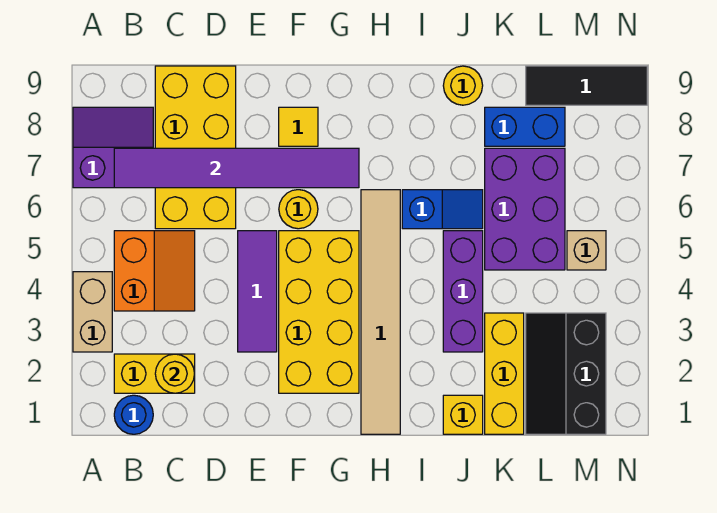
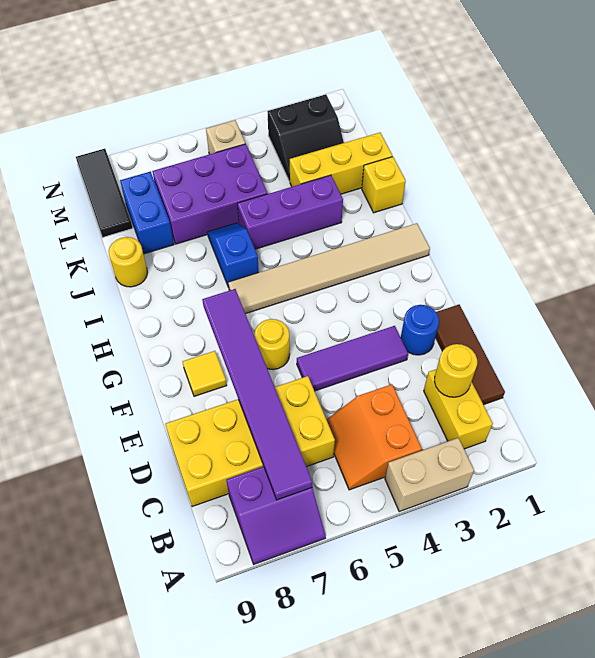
purple slope A7:B8 level 1 top 7 -> purple slope A7:B8 level 1 top B
blue round brick B1 level 1 -> blue round brick E2 level 1
orange slope B4:C5 level 1 top B -> orange slope B4:C5 level 1 top 4
none -> brown tile C1:E1 level 1
yellow brick F2:G5 level 1 -> none
black slope L1:M3 level 1 top M -> black slope L2:M3 level 1 top M

